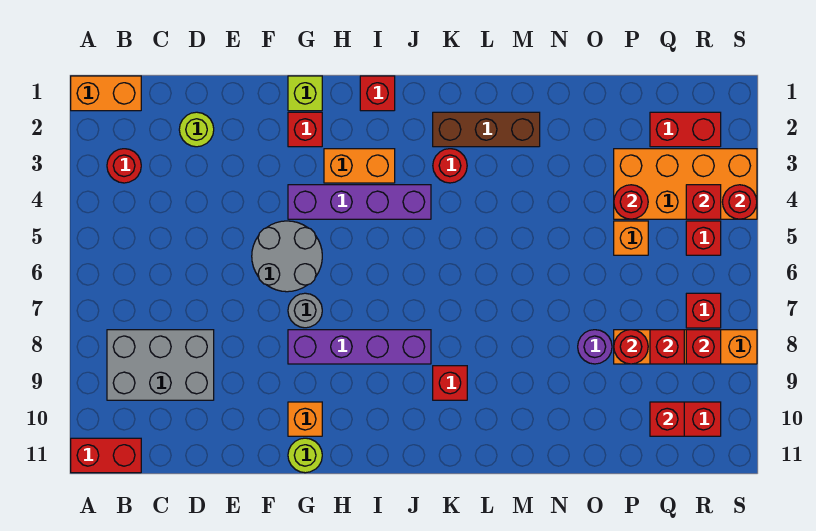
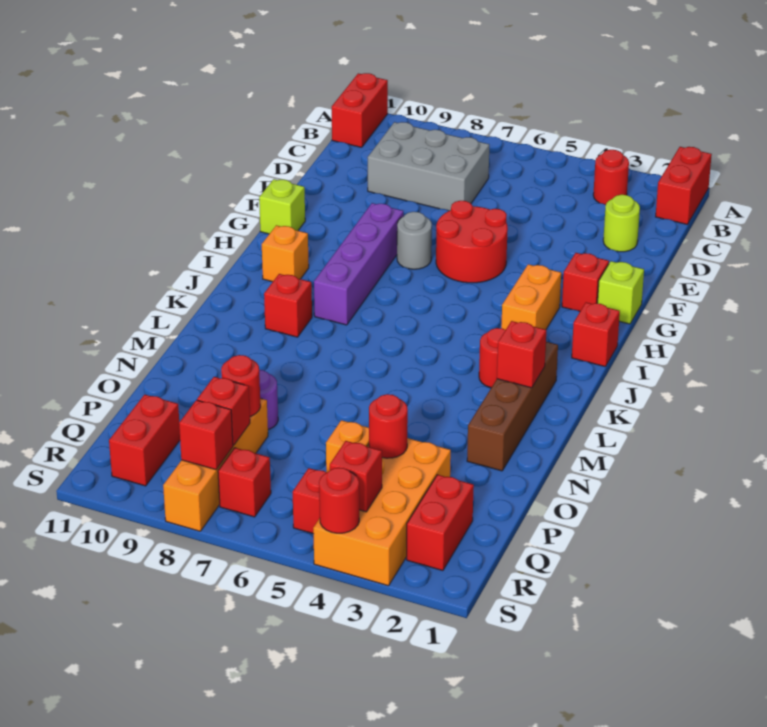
orange brick A1:B1 level 1 -> red brick A1:B1 level 1
grey brick B8:D9 level 1 -> grey brick C7:D9 level 1
grey round brick F5:G6 level 1 -> red round brick F5:G6 level 1
purple brick G4:J4 level 1 -> none
orange brick G10 level 1 -> orange brick I10 level 1
lime round brick G11 level 1 -> lime brick G11 level 1
brown brick K2:M2 level 1 -> brown brick K2:N2 level 1
red brick Q10 level 2 -> red brick L2 level 2

